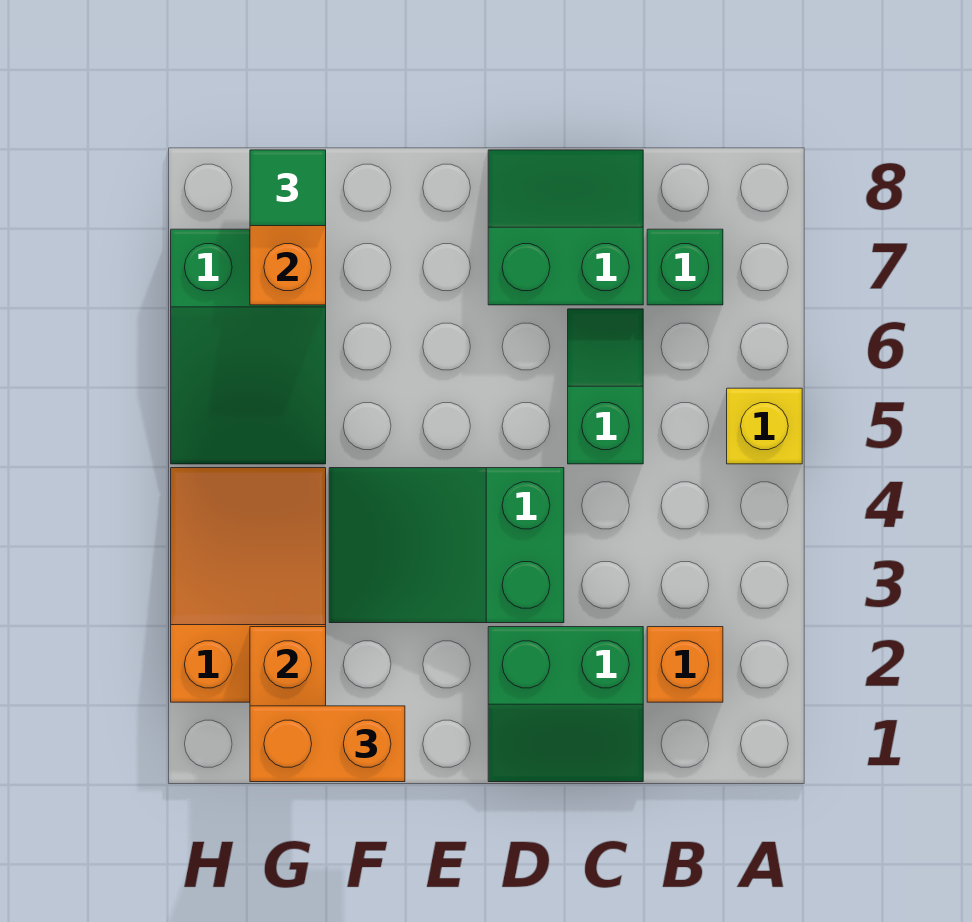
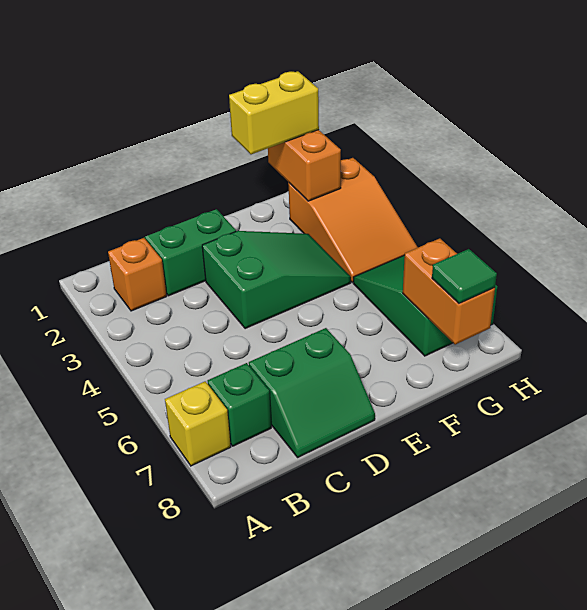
yellow brick A5 level 1 -> yellow brick A7 level 1
green slope C5:C6 level 1 top 5 -> none
orange brick F1:G1 level 3 -> yellow brick F1:G1 level 3

